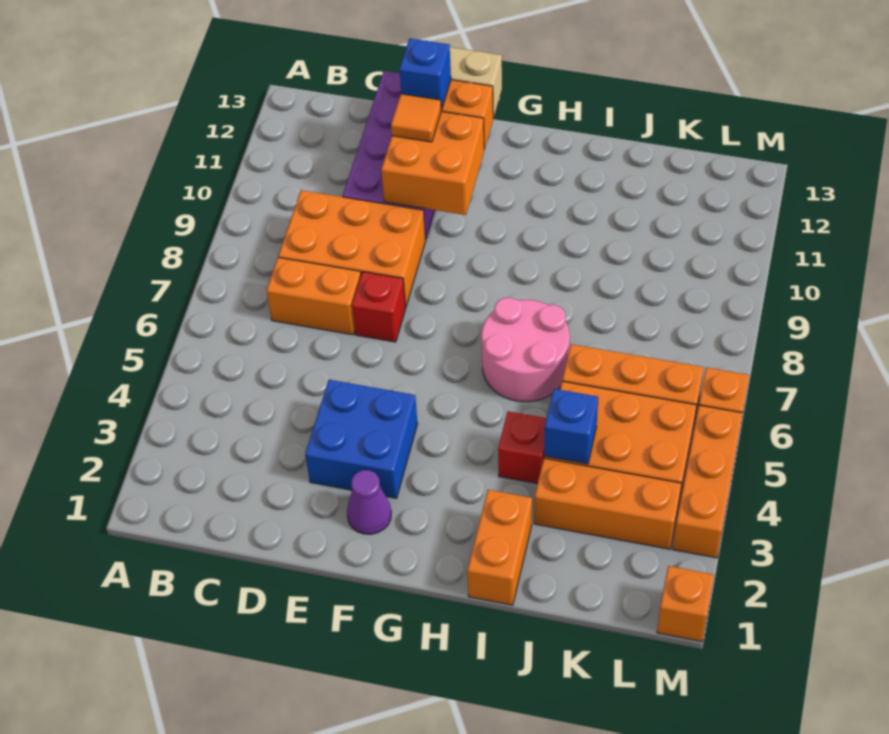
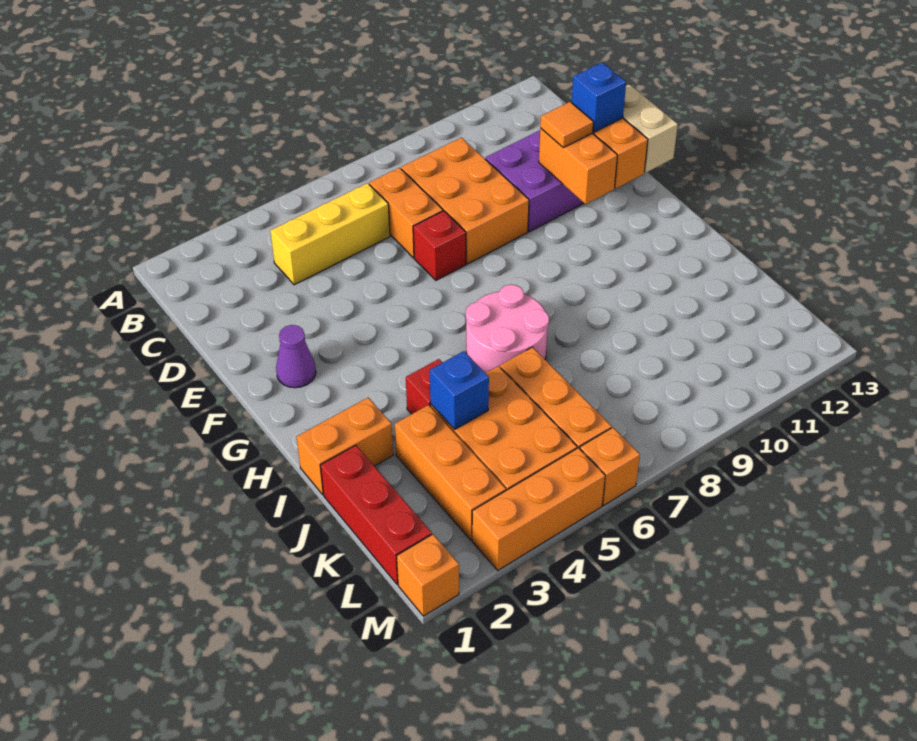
none -> yellow brick C4:C6 level 1
blue brick E3:F4 level 1 -> none
orange brick E10:F11 level 2 -> orange brick E11:F11 level 2
none -> red brick J1:L1 level 1

